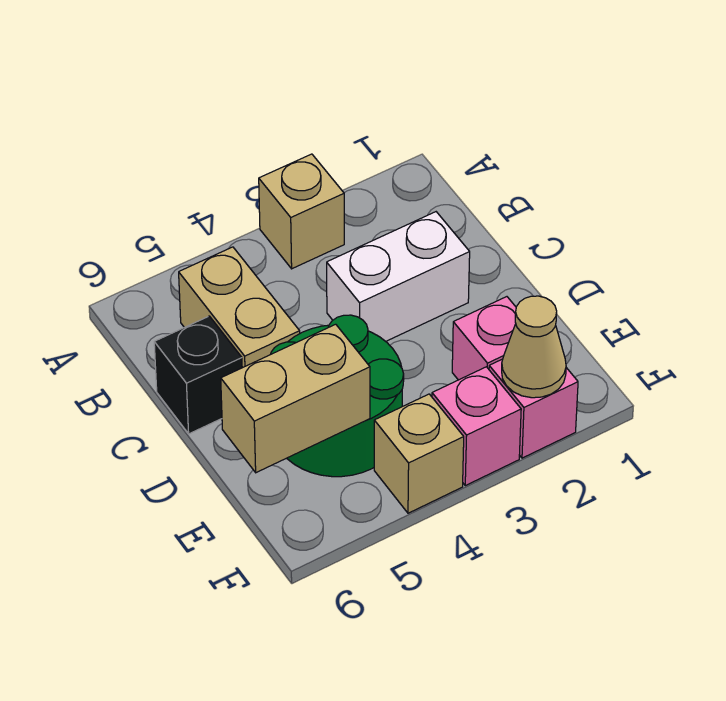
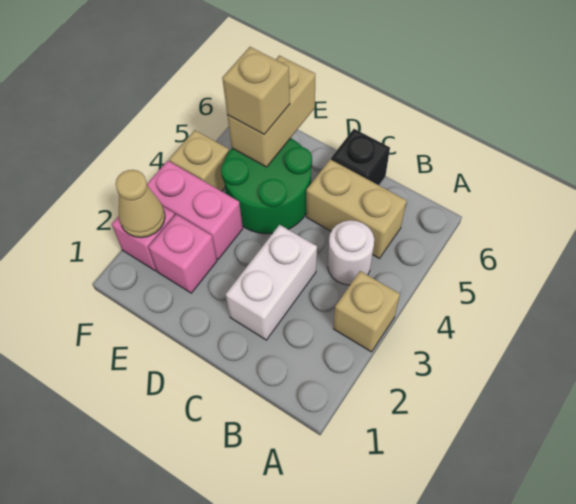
none -> white round brick B4 level 1
none -> tan brick E5 level 3
pink brick F3 level 1 -> pink brick E3:F3 level 1

